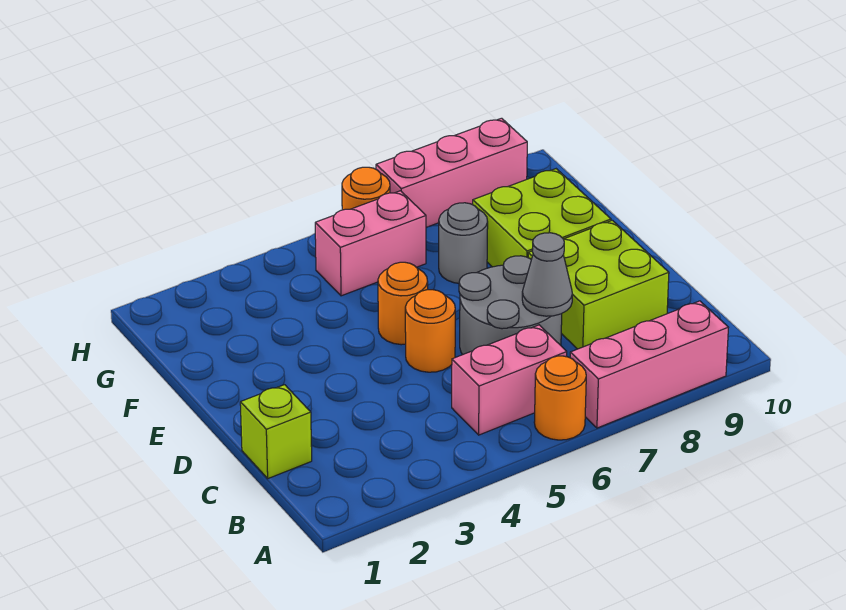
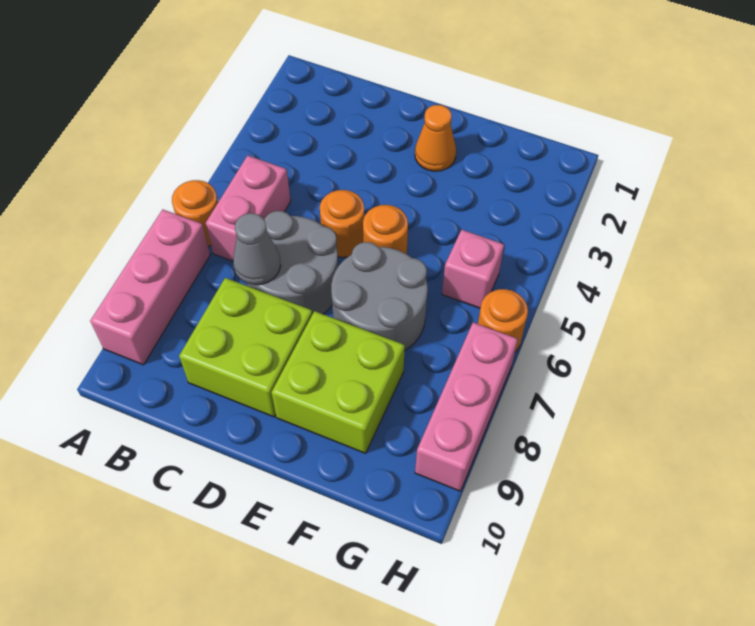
lime brick C1 level 1 -> none
none -> orange cone E2 level 1
grey round brick F7 level 1 -> grey round brick E6:F7 level 1
pink brick G5:G6 level 1 -> pink brick G5 level 1

